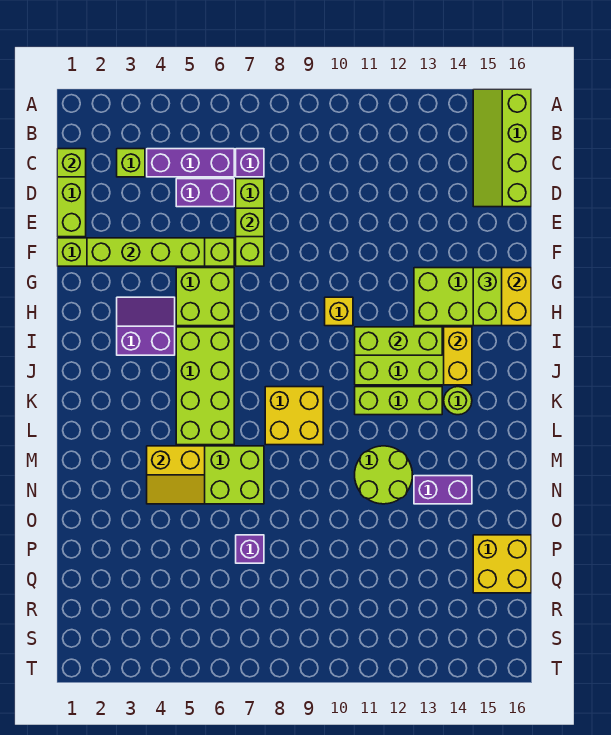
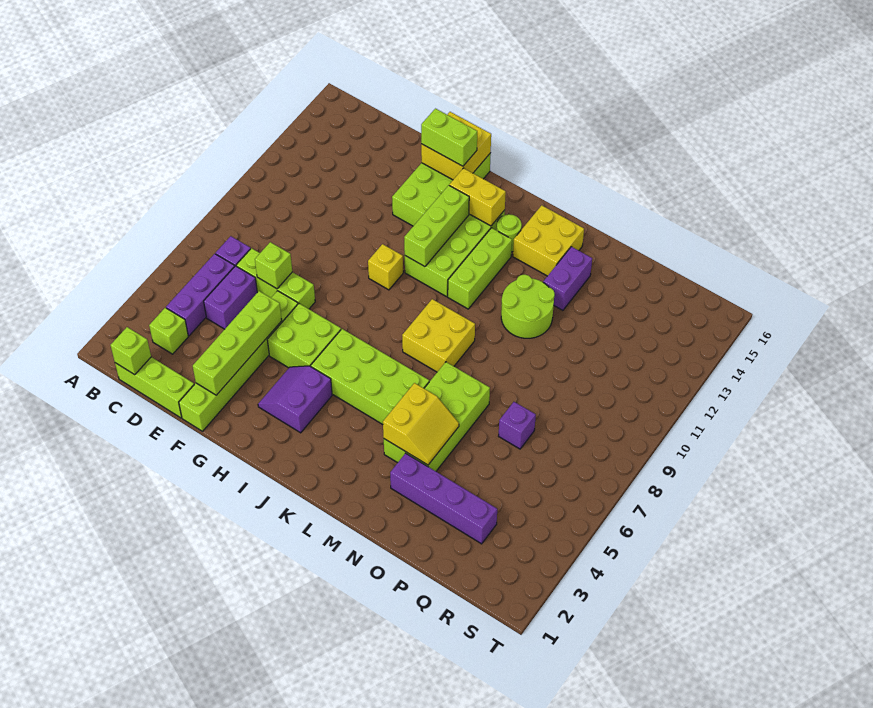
lime slope A15:D16 level 1 top 16 -> none
none -> purple brick N3:Q3 level 1
yellow brick P15:Q16 level 1 -> yellow brick L14:M15 level 1

